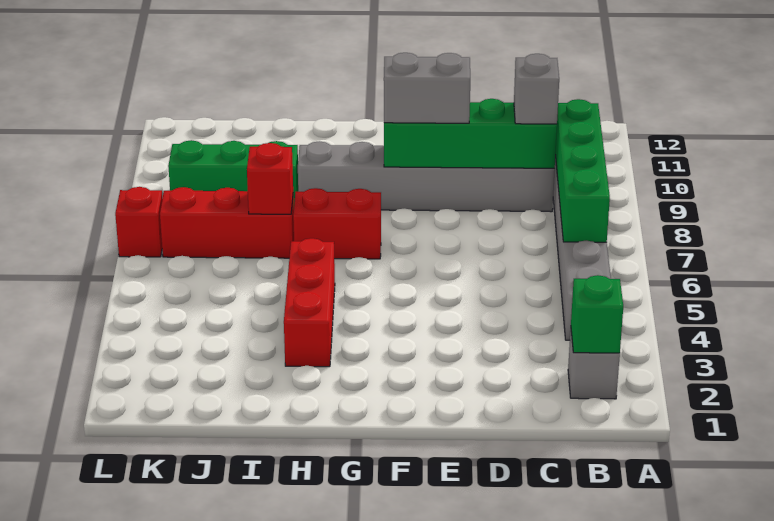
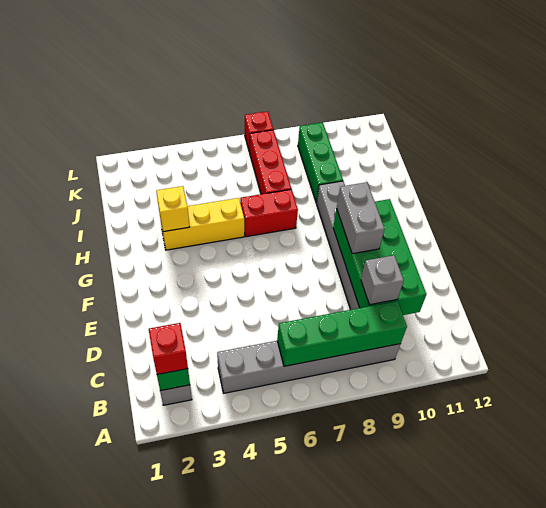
green brick C9:F9 level 2 -> green brick C9:F10 level 2
red brick G7:H7 level 1 -> red brick H6:H7 level 1
red brick H3:H5 level 1 -> yellow brick H3:H5 level 1
none -> yellow brick H3 level 2
red brick I7 level 2 -> red brick B2 level 3

